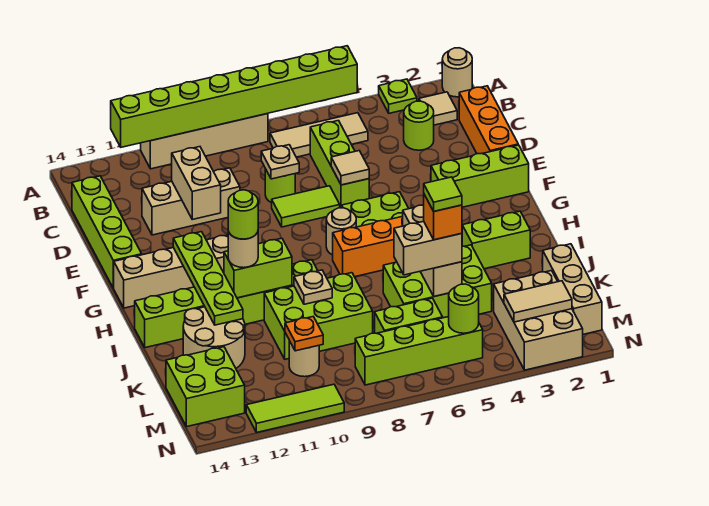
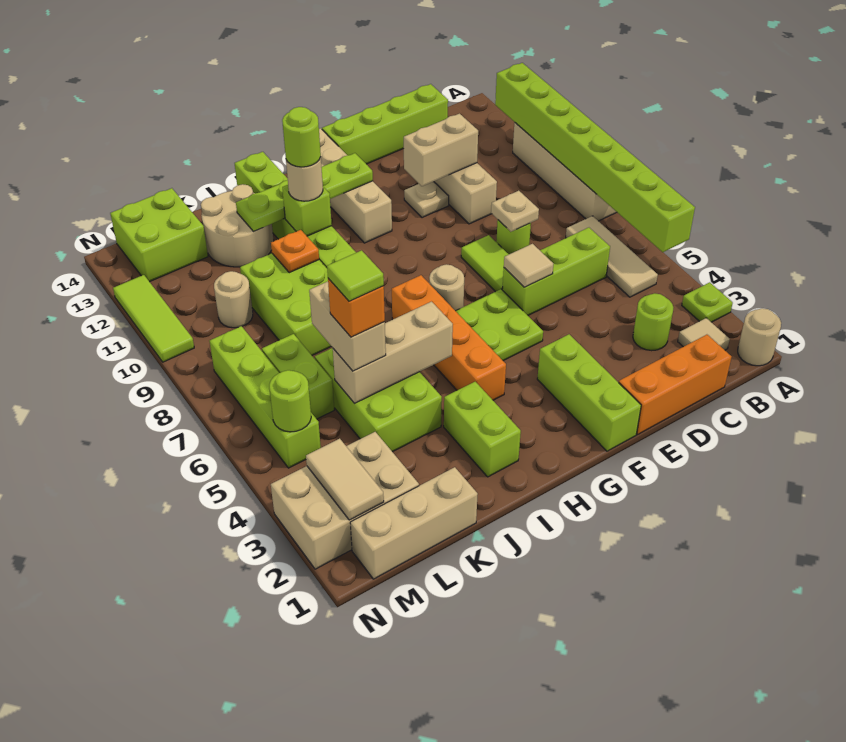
lime brick I10:I11 level 2 -> lime brick I11 level 2
tan plate J9 level 2 -> tan plate E11 level 1
orange plate L10 level 2 -> orange plate J10 level 2

